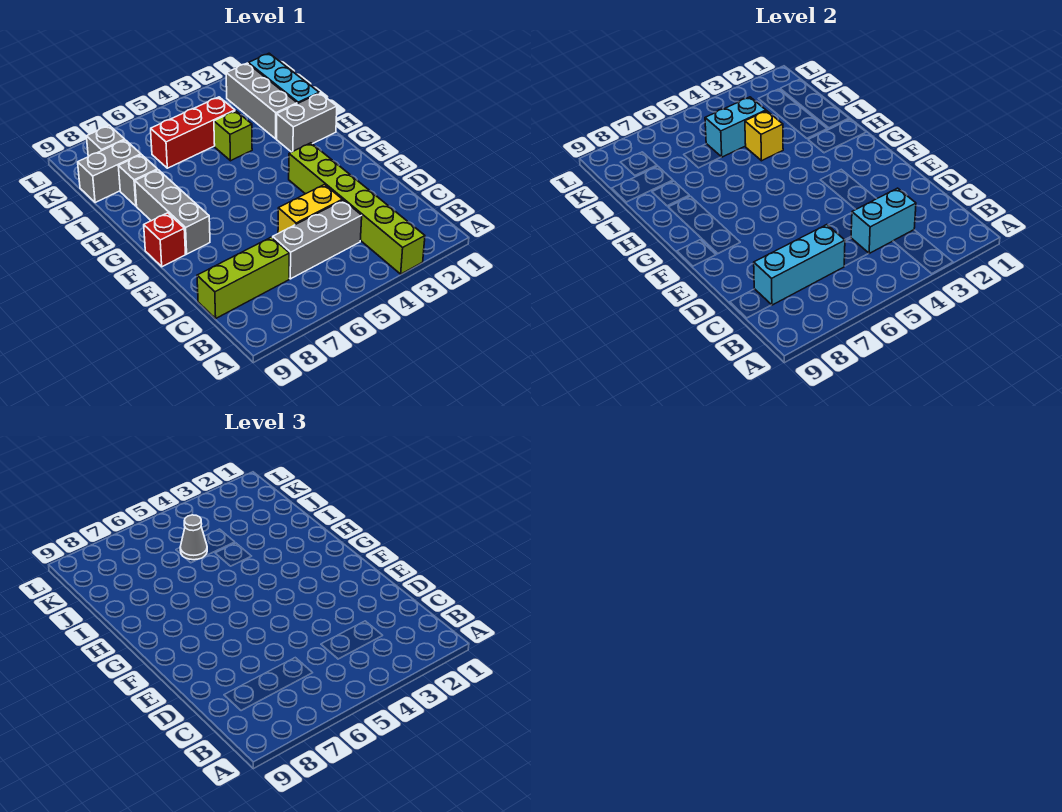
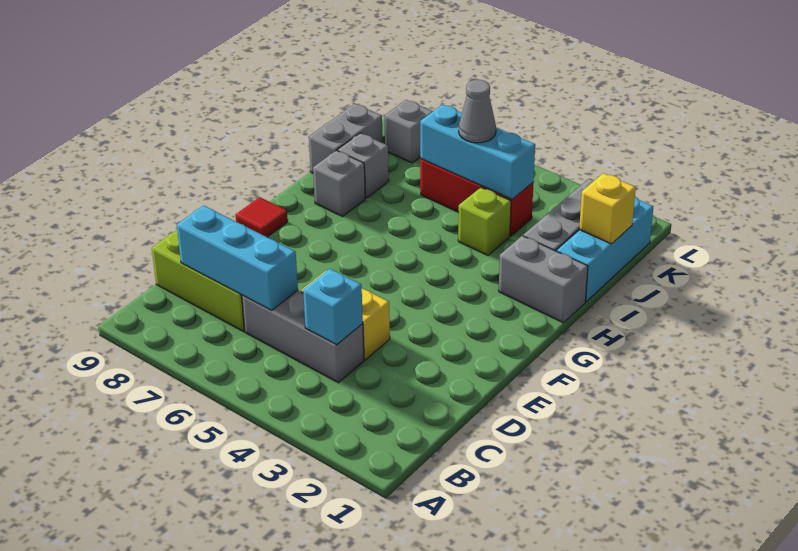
lime brick A3:F3 level 1 -> none
cyan brick C3:C4 level 2 -> cyan brick C4 level 2
grey brick F8:H8 level 1 -> grey brick H8 level 1
red brick F9 level 1 -> red tile F9 level 1
yellow brick I4 level 2 -> yellow brick J1 level 2
cyan brick J4:J5 level 2 -> cyan brick J4:J6 level 2
grey brick J8:J9 level 1 -> grey brick I9:J9 level 1

